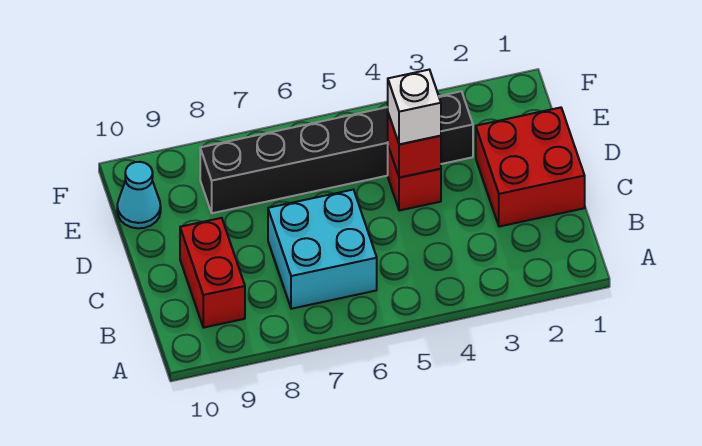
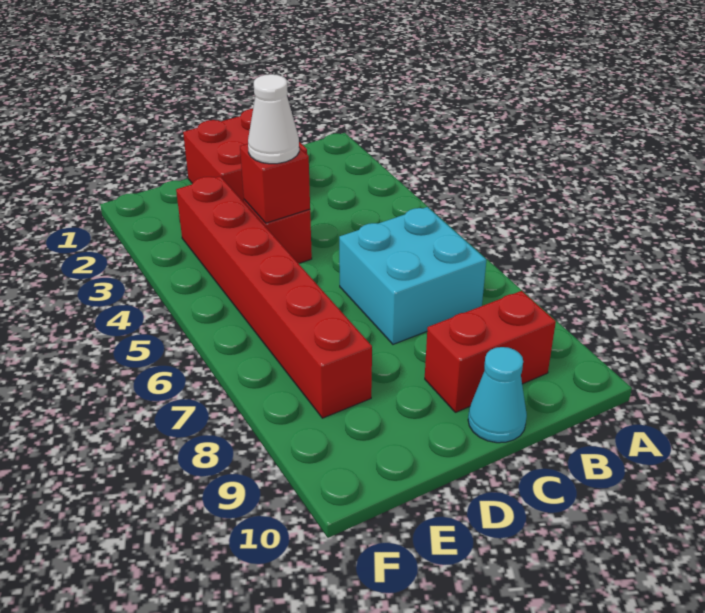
white brick D4 level 3 -> white cone D4 level 3
black brick E3:E8 level 1 -> red brick E3:E8 level 1
cyan cone E10 level 1 -> cyan cone C10 level 1

